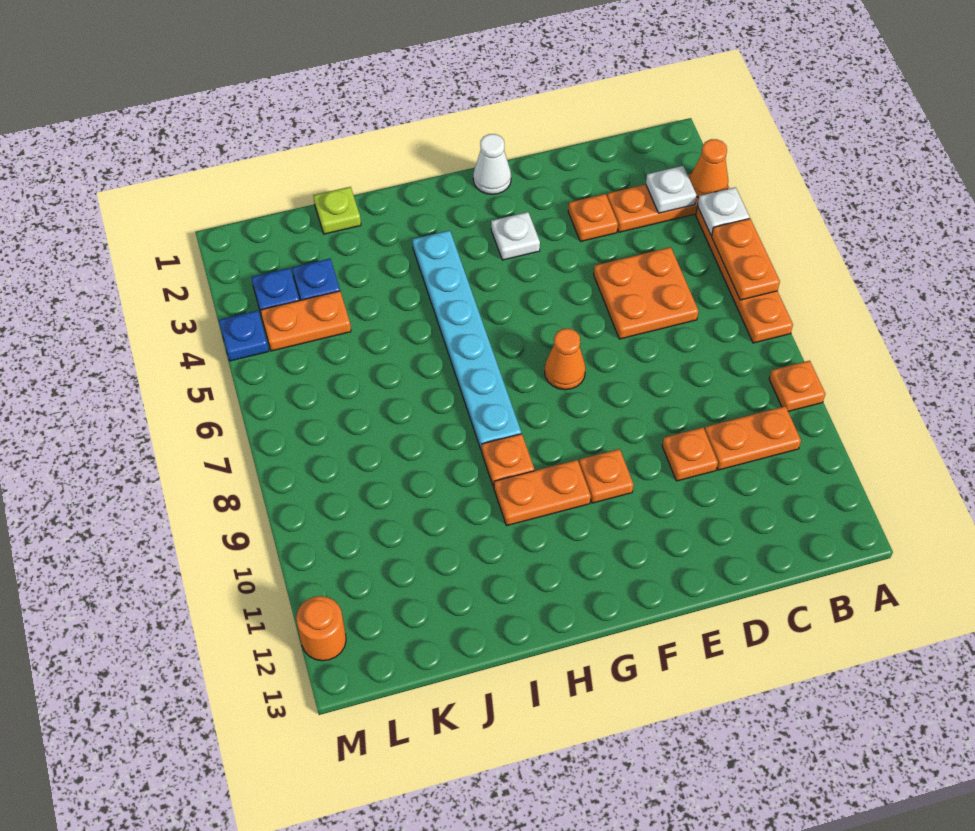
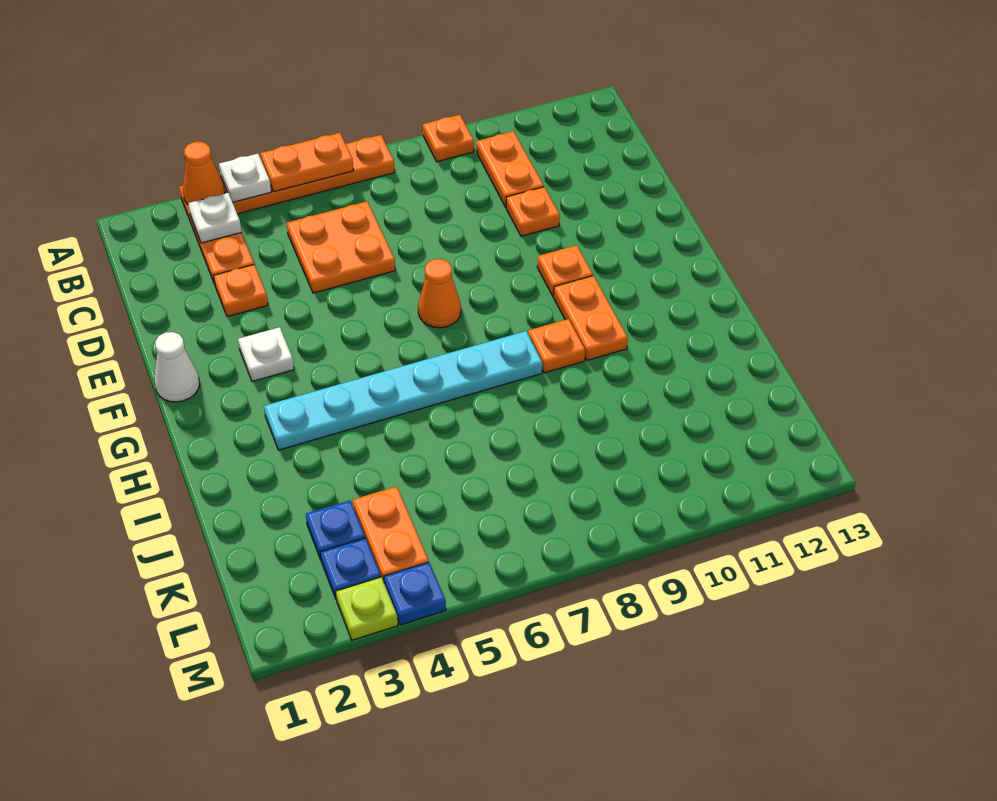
lime plate J1 level 1 -> lime plate M3 level 1
orange round brick M12 level 1 -> none

